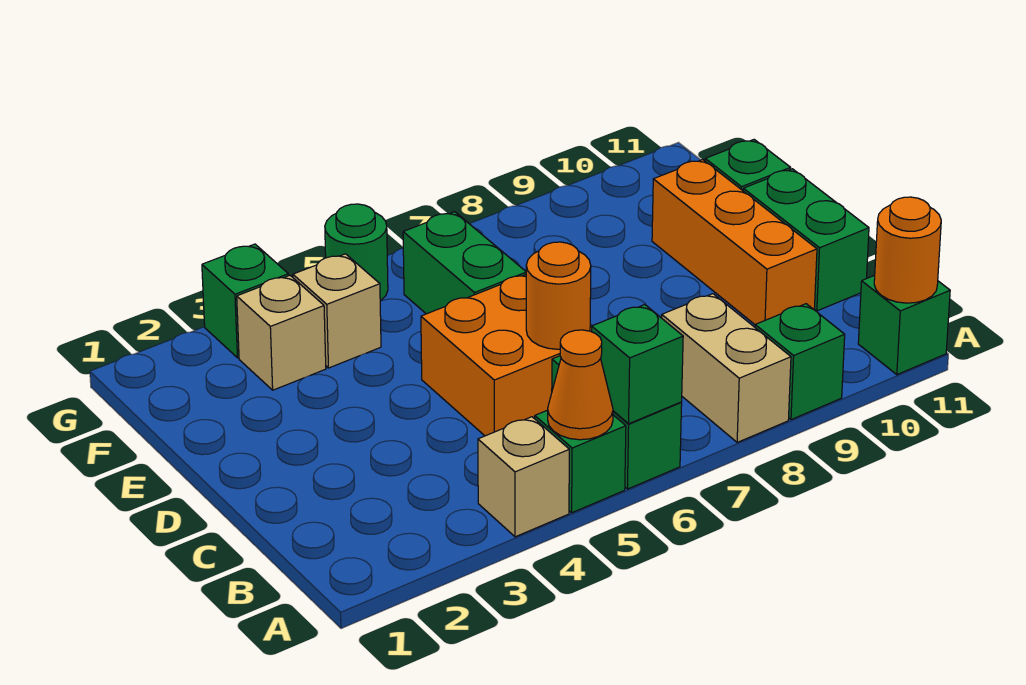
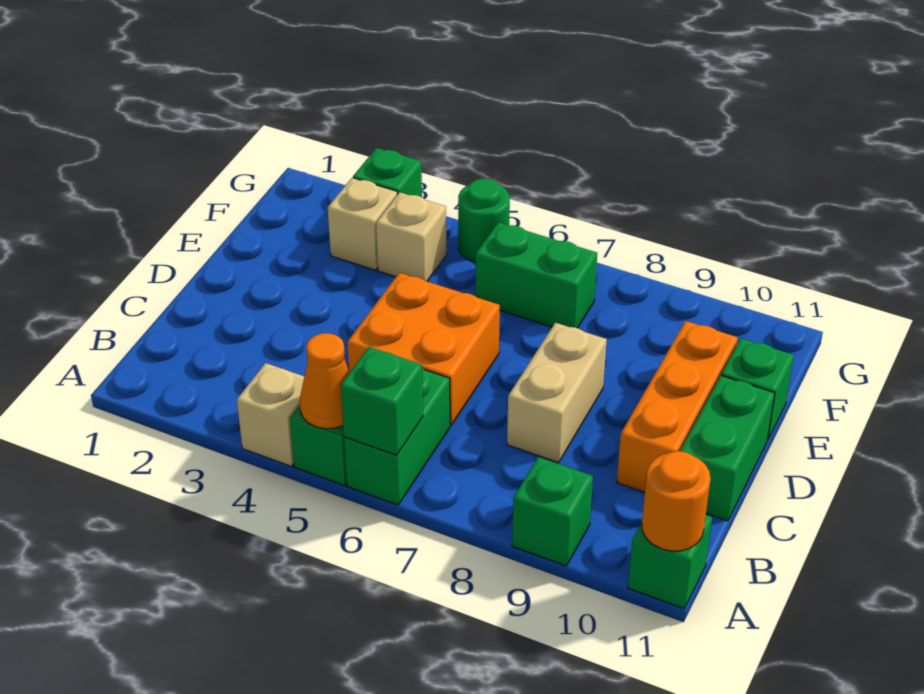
tan brick A8:B8 level 1 -> tan brick C8:D8 level 1
orange round brick C6 level 2 -> none
green brick E6:F6 level 1 -> green brick F6:F7 level 1

